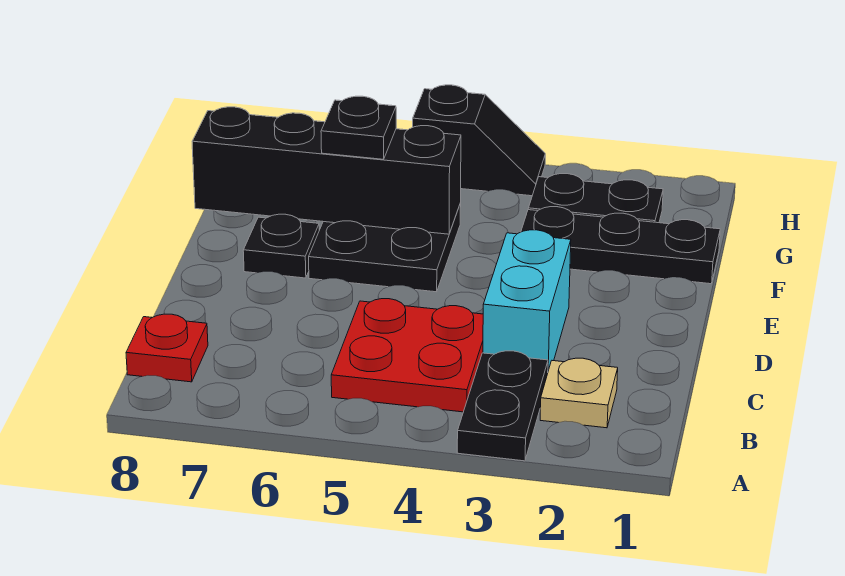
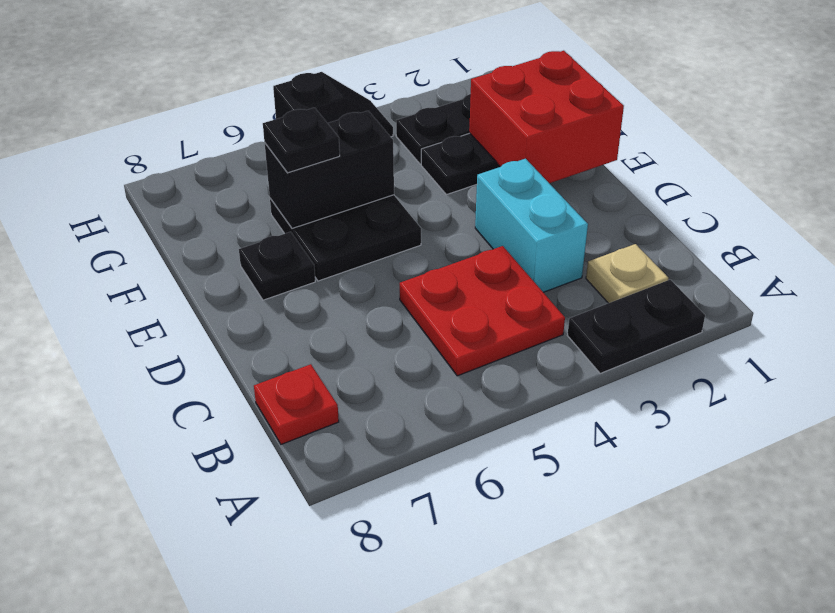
black plate A3:B3 level 1 -> black plate A2:A3 level 1
none -> red brick E1:F2 level 2
black brick F5:F8 level 2 -> black brick F5:F6 level 2

